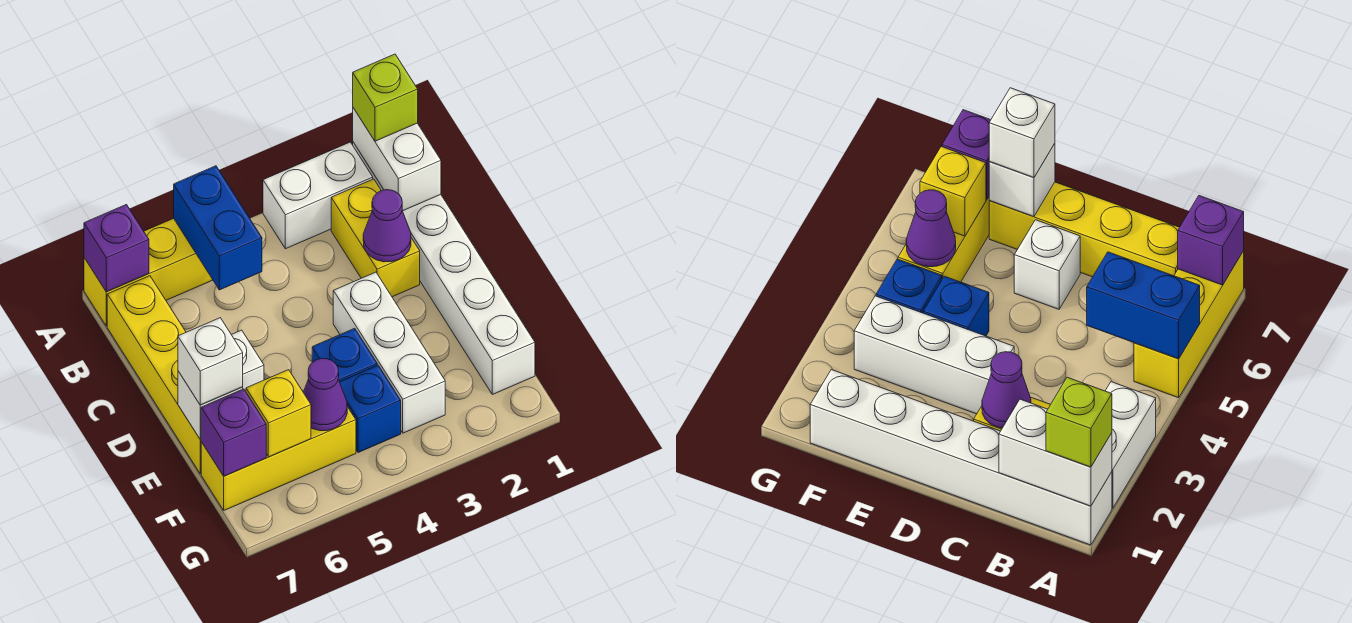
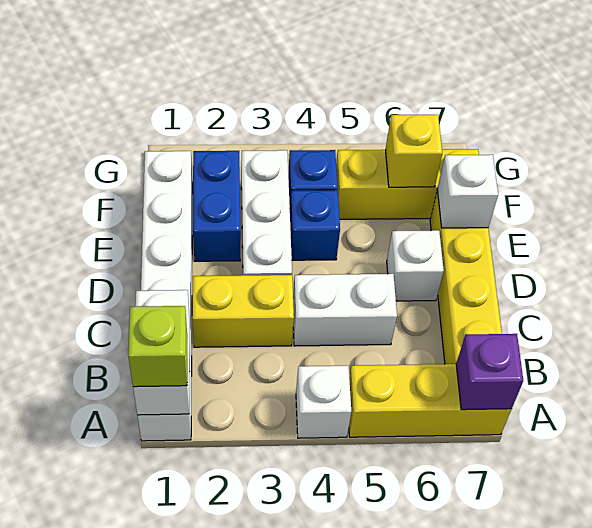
white brick A2:A3 level 1 -> white brick C4:C5 level 1
blue brick A5:B5 level 2 -> blue brick E2:F2 level 1
yellow brick B2:C2 level 1 -> yellow brick C2:C3 level 1
purple cone C2 level 2 -> none
white brick E7 level 3 -> white brick A4 level 1
purple cone F5 level 2 -> none
purple brick F7 level 2 -> none

